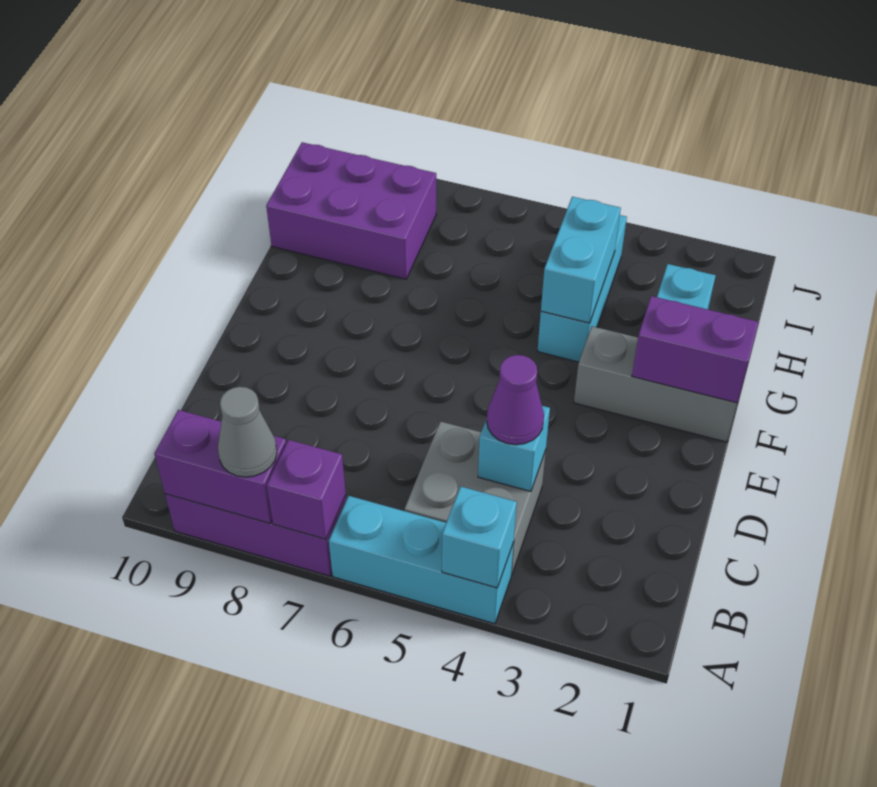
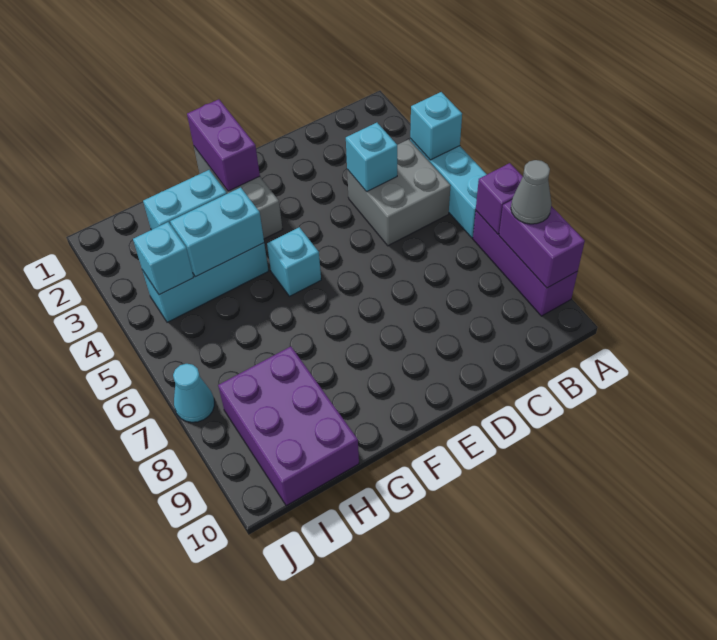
purple cone C4 level 3 -> none
none -> cyan brick F5 level 1
none -> cyan brick I4 level 2
none -> cyan cone J7 level 1

